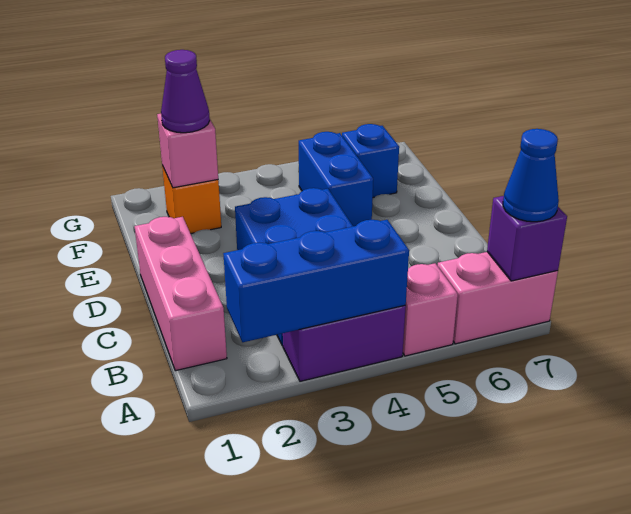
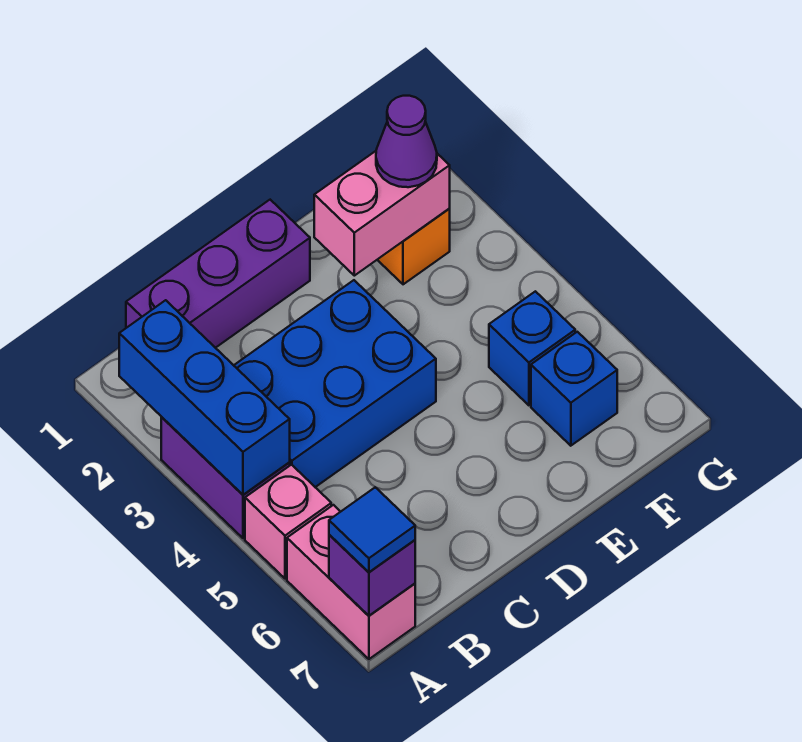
blue cone A7 level 3 -> blue tile A7 level 3
pink brick B1:D1 level 1 -> purple brick B1:D1 level 1
blue brick E5:F5 level 1 -> blue brick F5 level 1
pink brick F2 level 2 -> pink brick E2:F2 level 2

